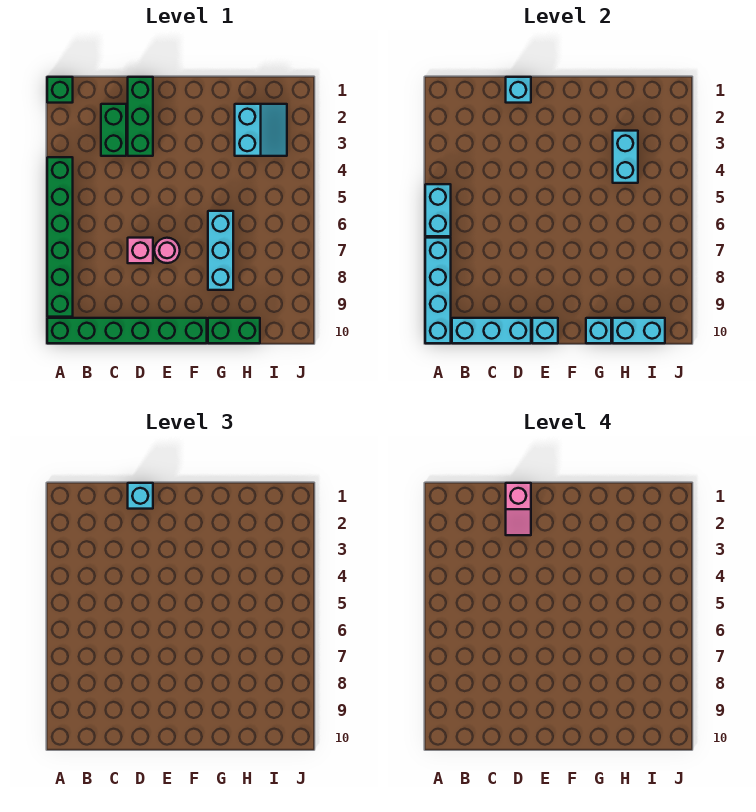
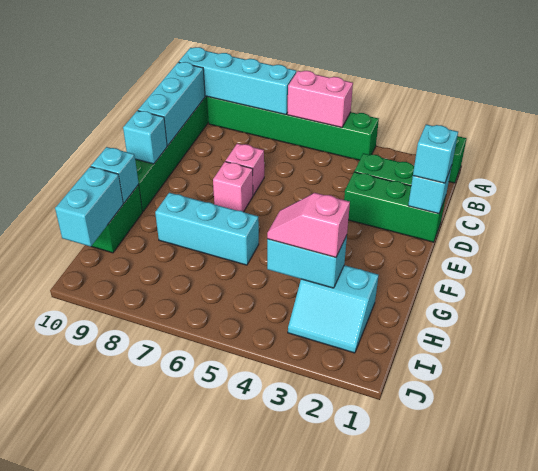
cyan brick A5:A6 level 2 -> pink brick A5:A6 level 2
pink slope D1:D2 level 4 top 1 -> pink slope H3:H4 level 3 top 3
pink round brick E7 level 1 -> pink brick E7 level 1

